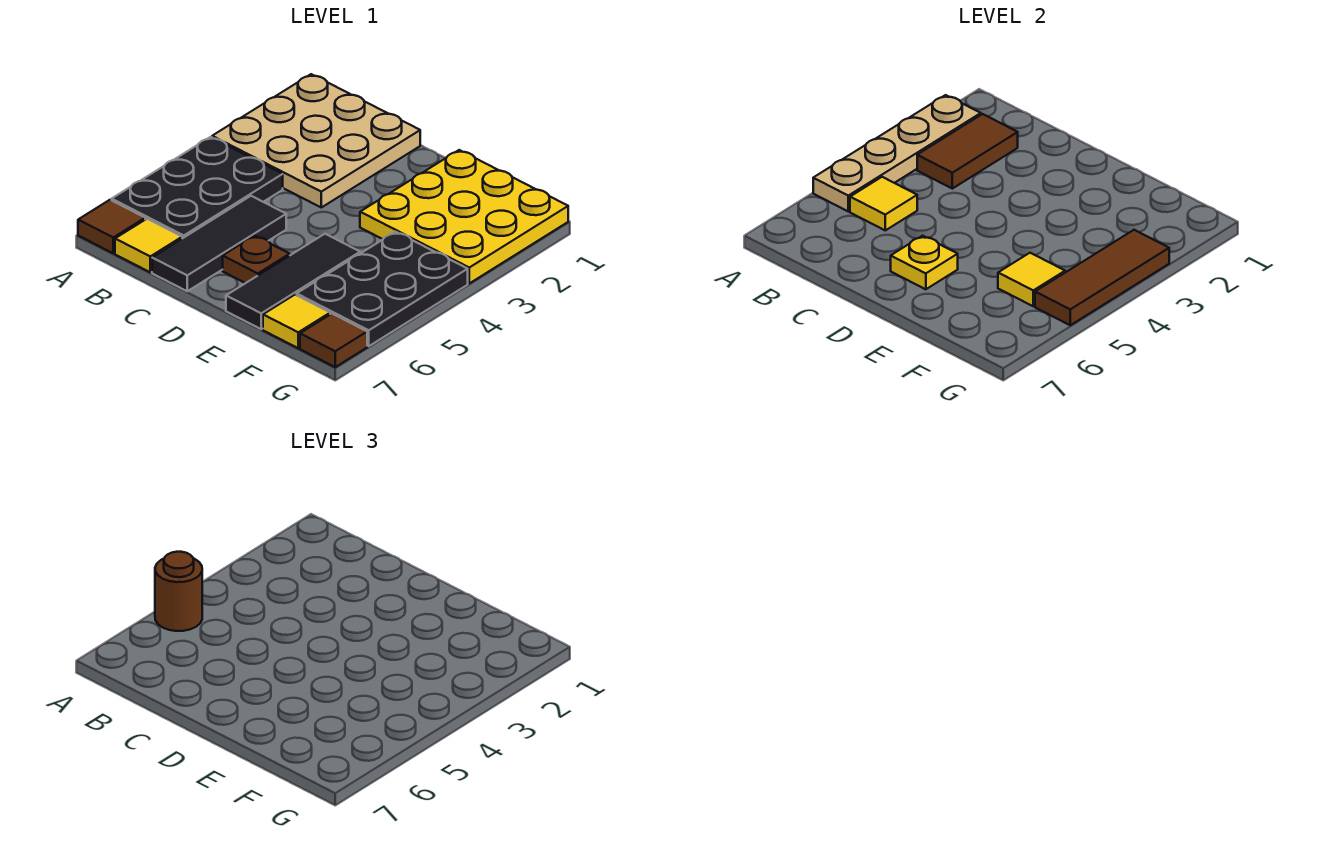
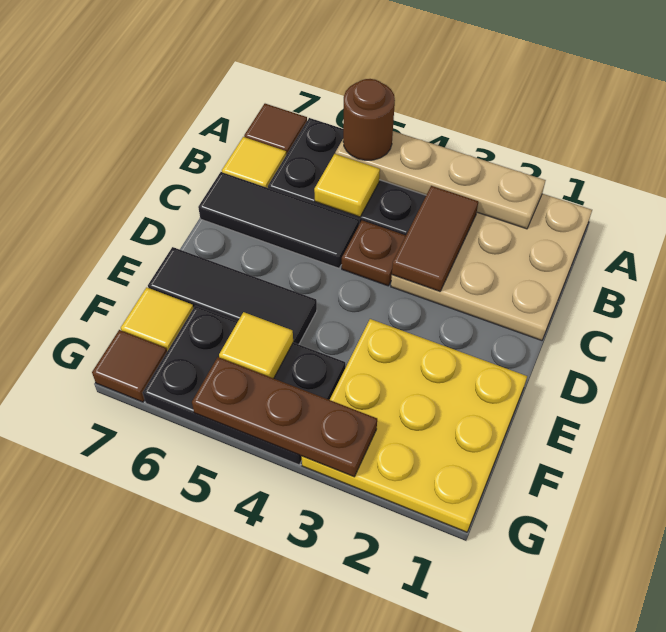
brown tile B2:B3 level 2 -> brown tile B3:C3 level 2
brown plate D6 level 1 -> brown plate C4 level 1
yellow plate D6 level 2 -> none
brown tile G3:G5 level 2 -> brown plate G3:G5 level 2

